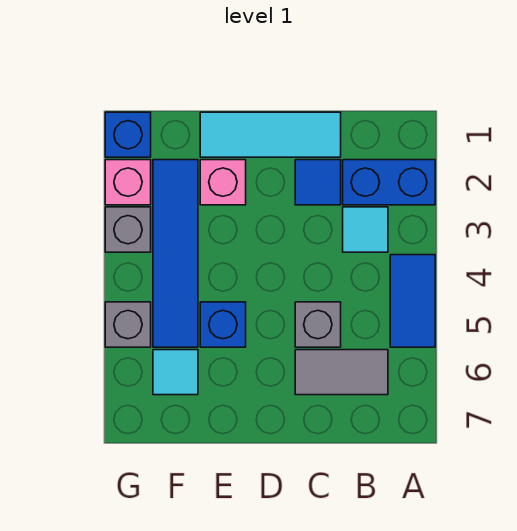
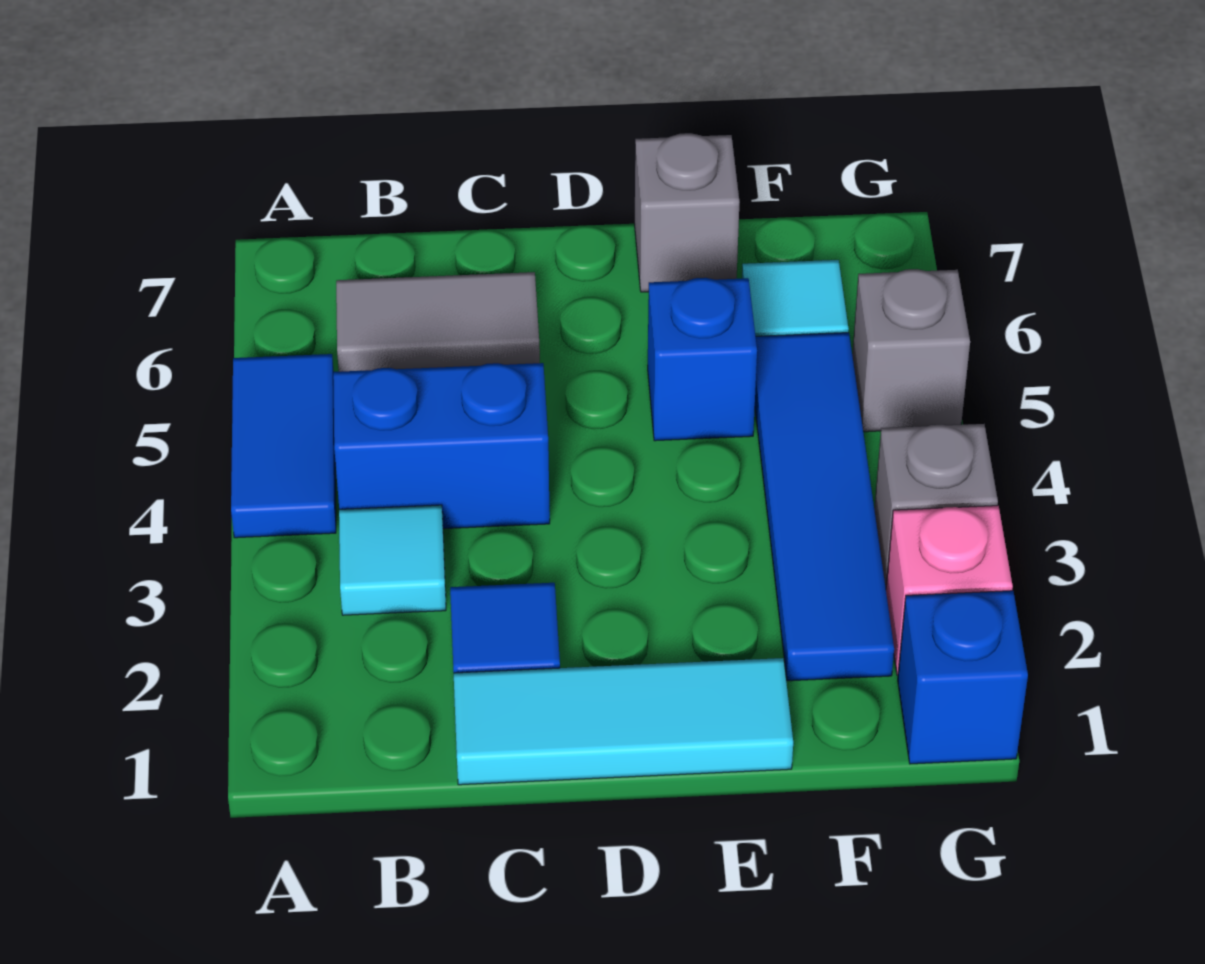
blue brick A2:B2 level 1 -> blue brick B4:C4 level 1
grey brick C5 level 1 -> grey brick E7 level 1
pink brick E2 level 1 -> none

